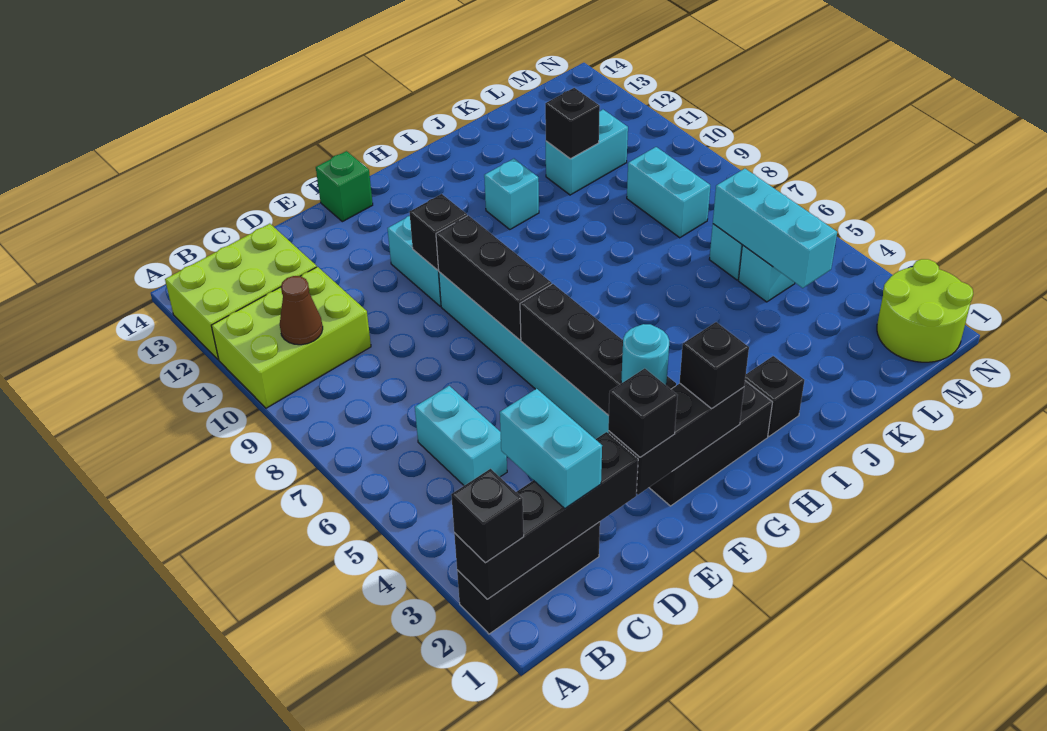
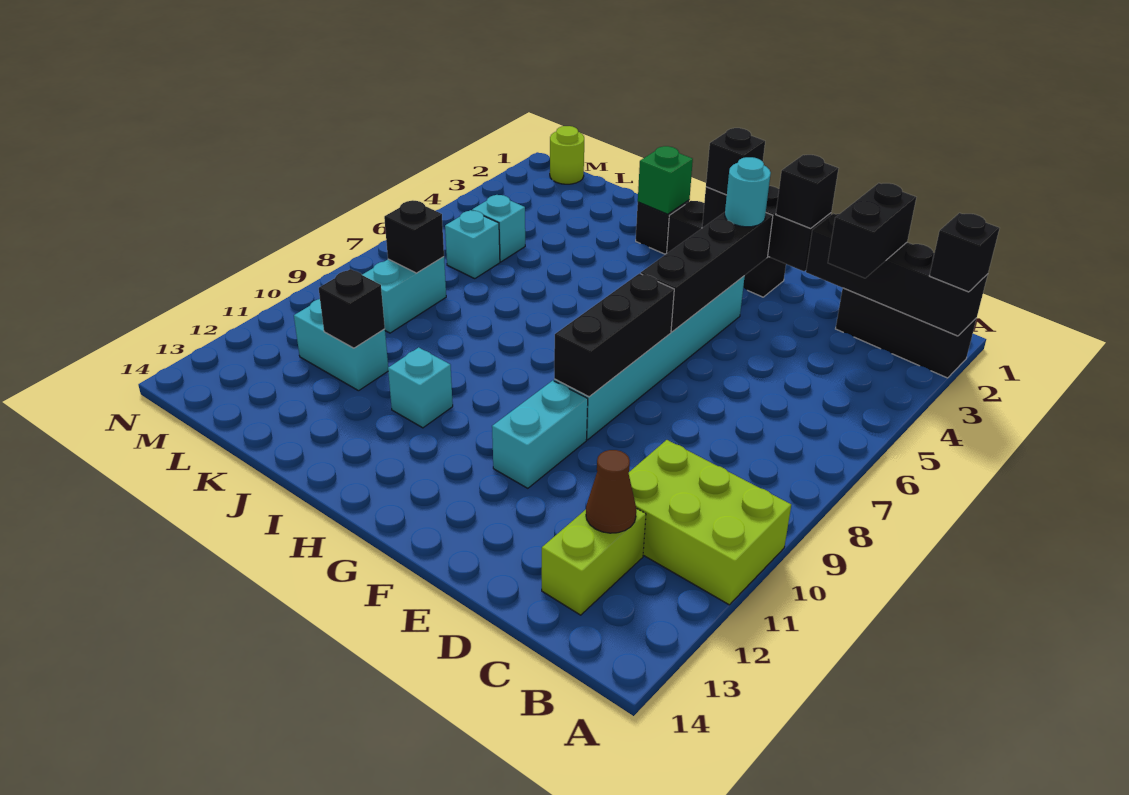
lime brick A12:C13 level 1 -> lime brick C12:C13 level 1
brown cone B10 level 2 -> brown cone C12 level 2
cyan brick C2:C3 level 3 -> black brick C2:C3 level 3
cyan brick C5:C6 level 1 -> none
black brick F10 level 2 -> black brick L8 level 2
green brick F14 level 1 -> green brick I2 level 2
cyan brick L4:L6 level 2 -> none
lime round brick M1:N2 level 1 -> lime round brick M1 level 1

